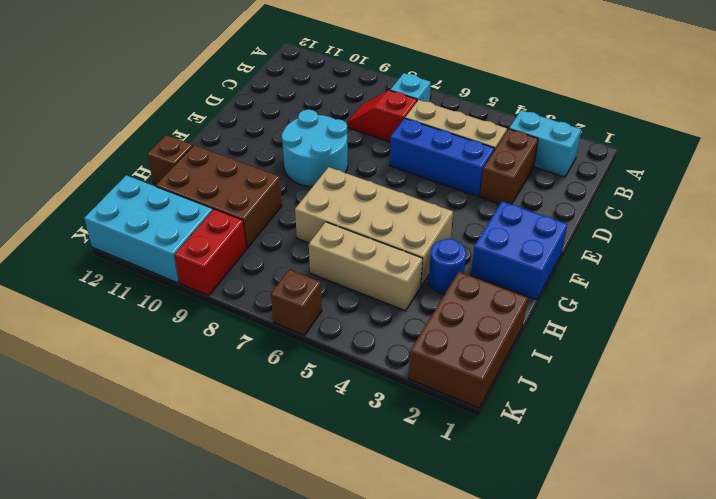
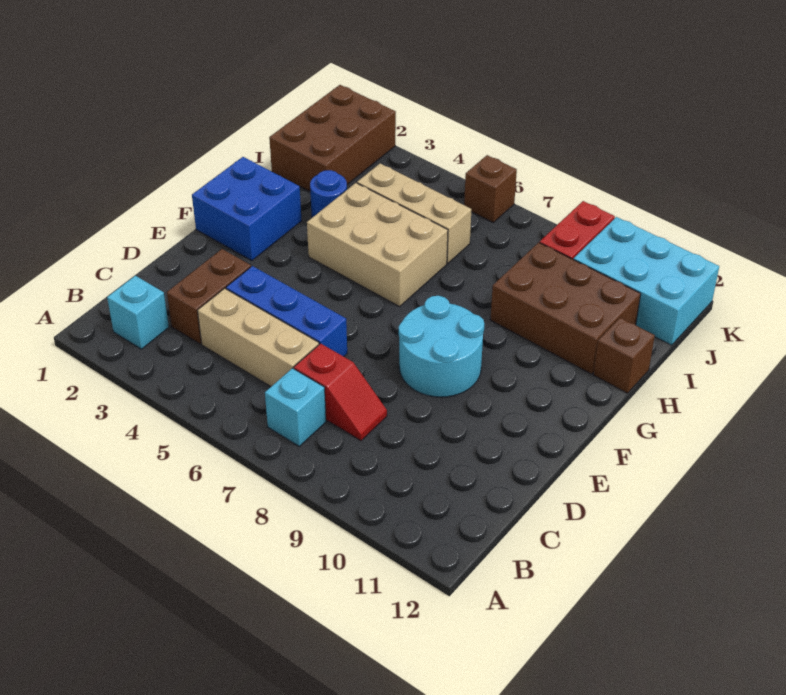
cyan brick B2:B3 level 1 -> cyan brick B2 level 1
tan brick G4:H7 level 1 -> tan brick G4:H6 level 1

